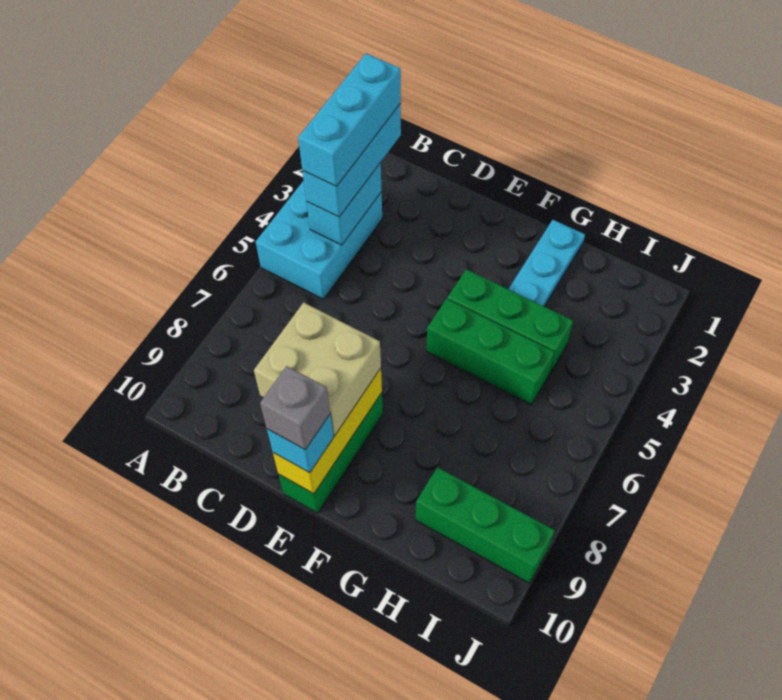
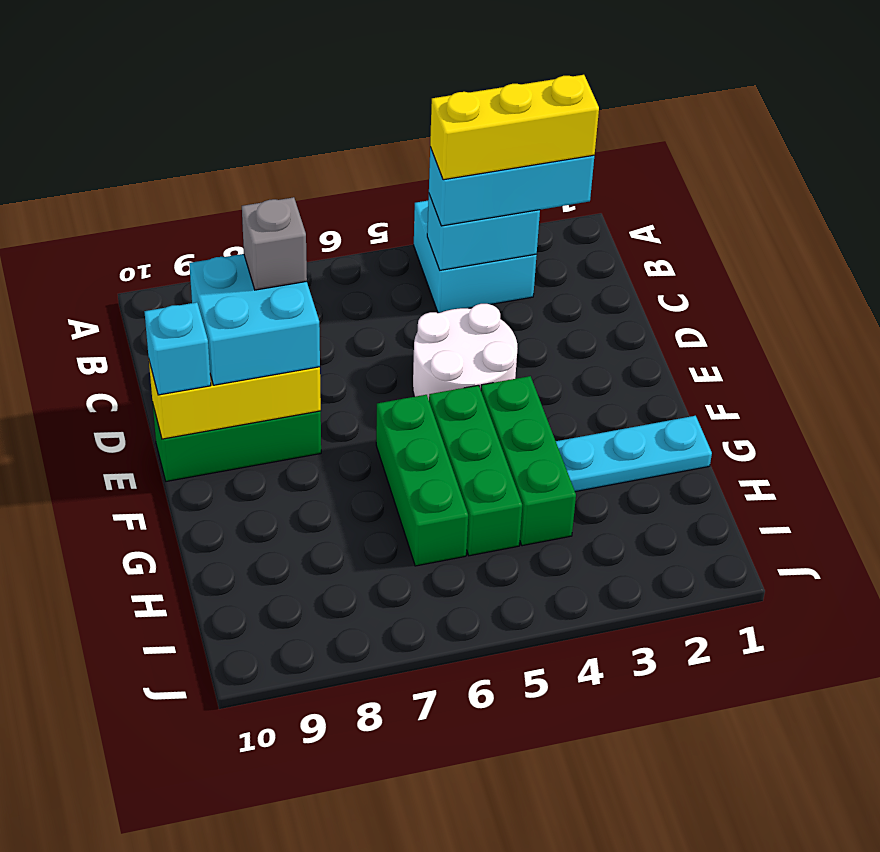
cyan brick A3:B5 level 1 -> cyan brick A3:B4 level 1
cyan brick B2:B4 level 4 -> yellow brick B2:B4 level 4
none -> white round brick D4:E5 level 1
tan brick D8:E9 level 3 -> cyan brick D8:E9 level 3
grey brick E10 level 4 -> grey brick D8 level 4
green brick H9:J9 level 1 -> green brick F6:H6 level 1

